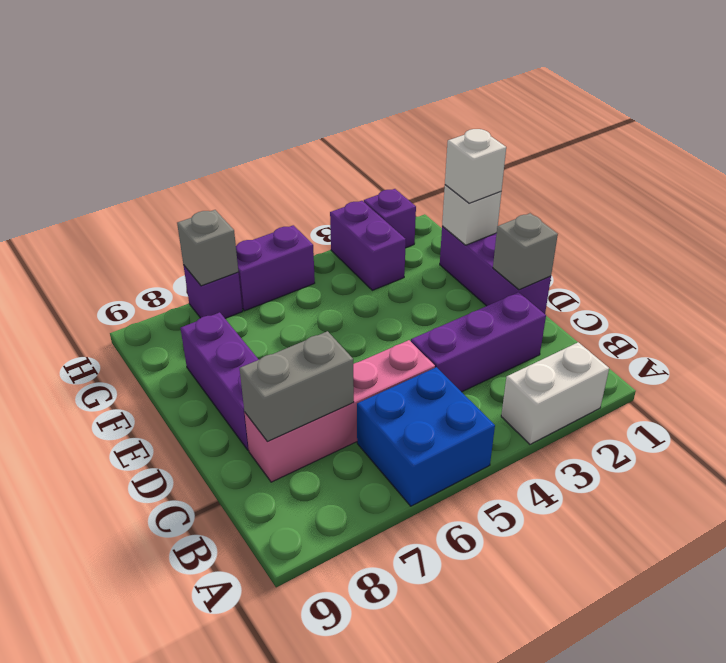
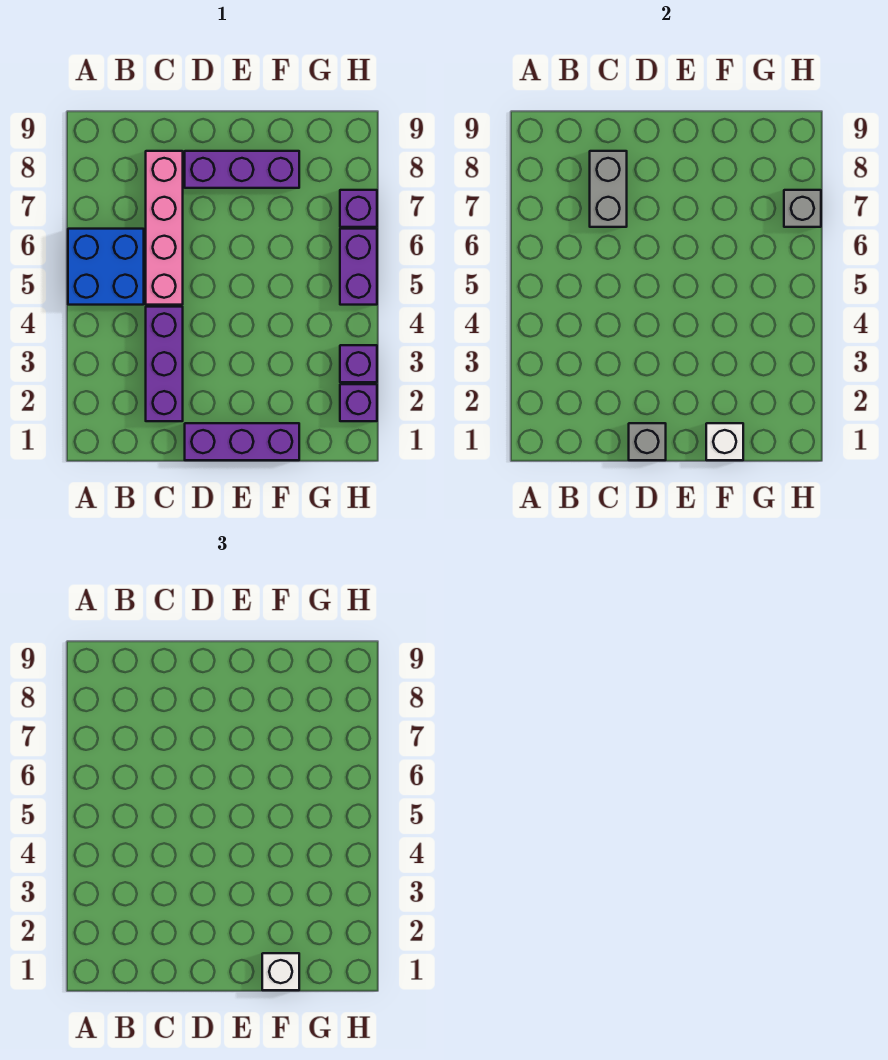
white brick A2:A3 level 1 -> none
purple brick G3:H3 level 1 -> purple brick H3 level 1

